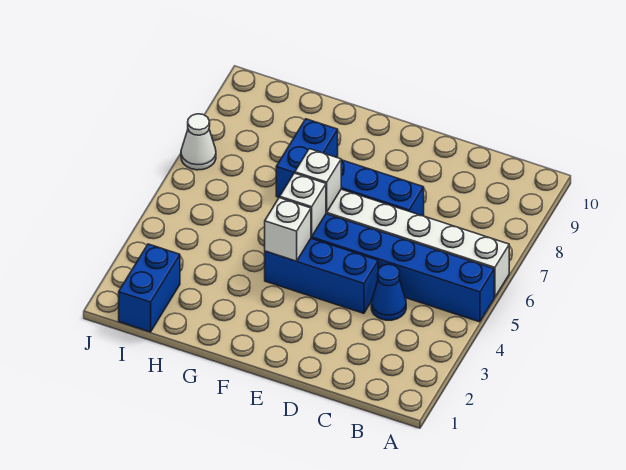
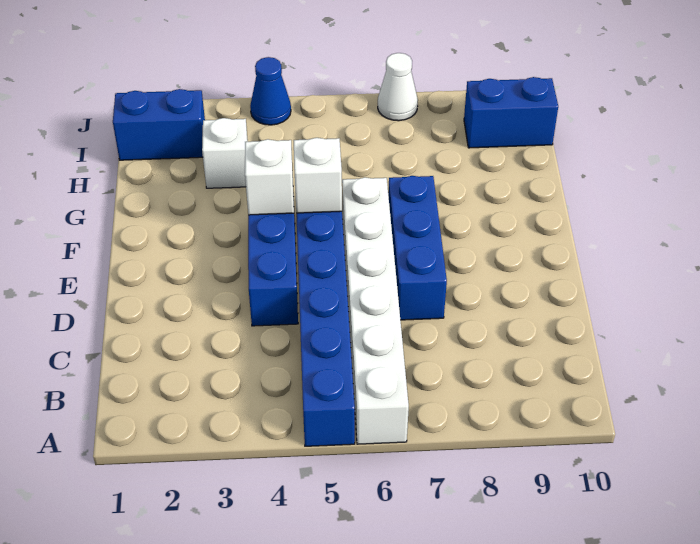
blue cone C4 level 1 -> blue cone J4 level 1
white brick F6 level 2 -> white brick H3 level 1
blue brick G7:G8 level 1 -> blue brick I9:I10 level 1

